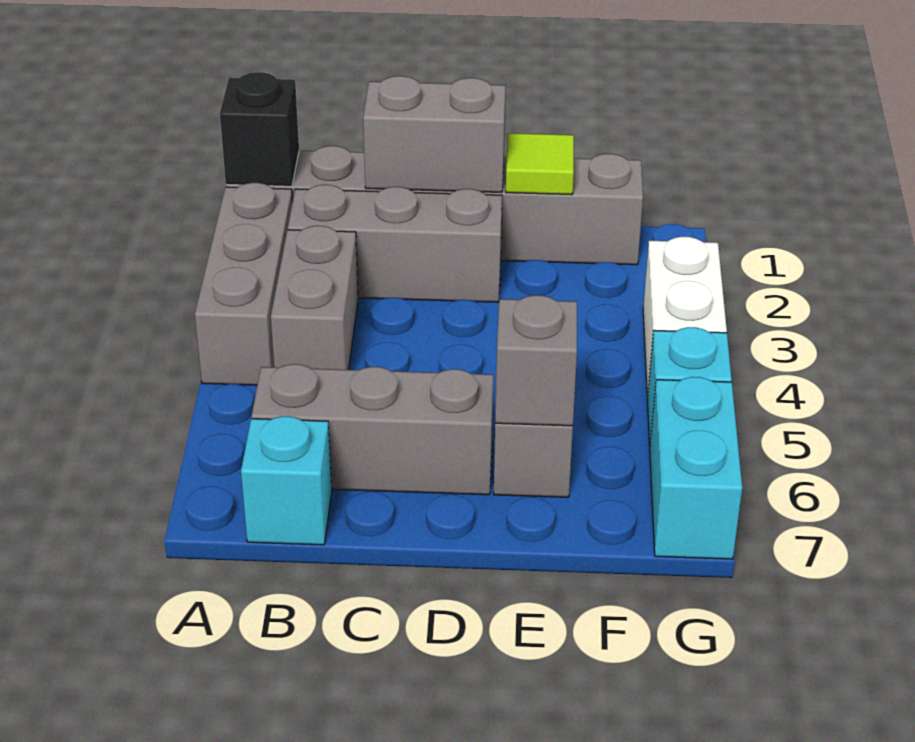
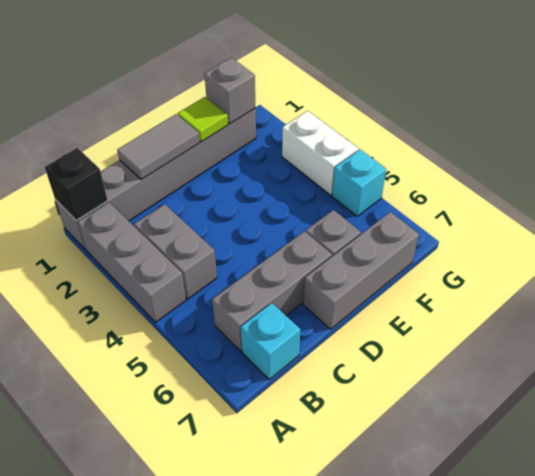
grey brick B2:D2 level 1 -> grey brick D7:F7 level 1
grey brick C1:D1 level 2 -> grey tile C1:D1 level 2
grey brick E6 level 2 -> grey brick F1 level 2
cyan brick G6:G7 level 1 -> none

